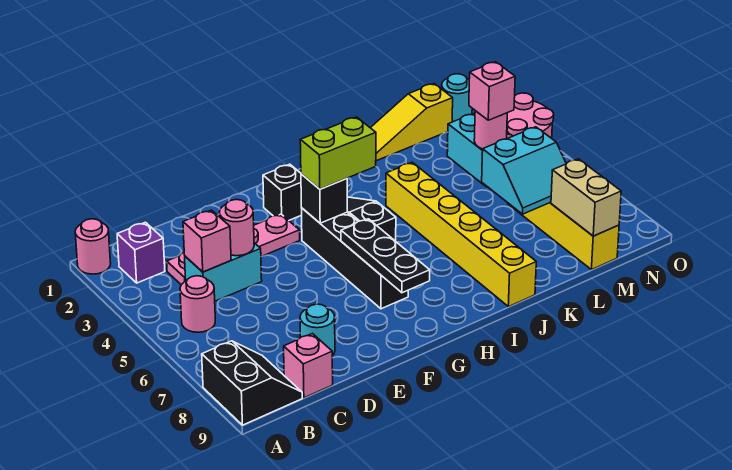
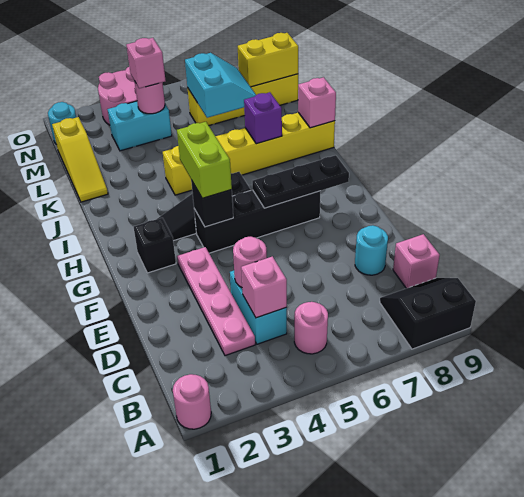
purple brick B2 level 1 -> purple brick J7 level 2
none -> pink brick J9 level 2
tan brick M8:M9 level 2 -> yellow brick M8:M9 level 2

